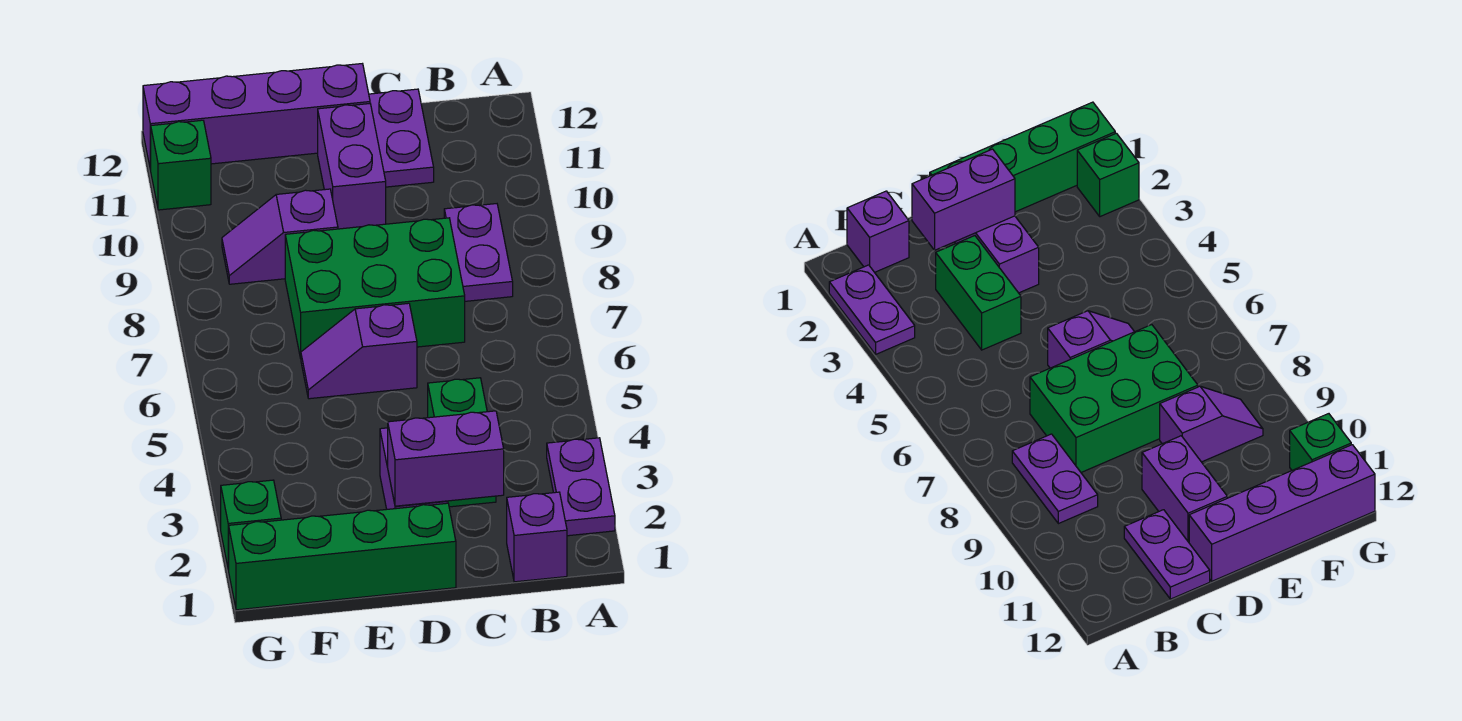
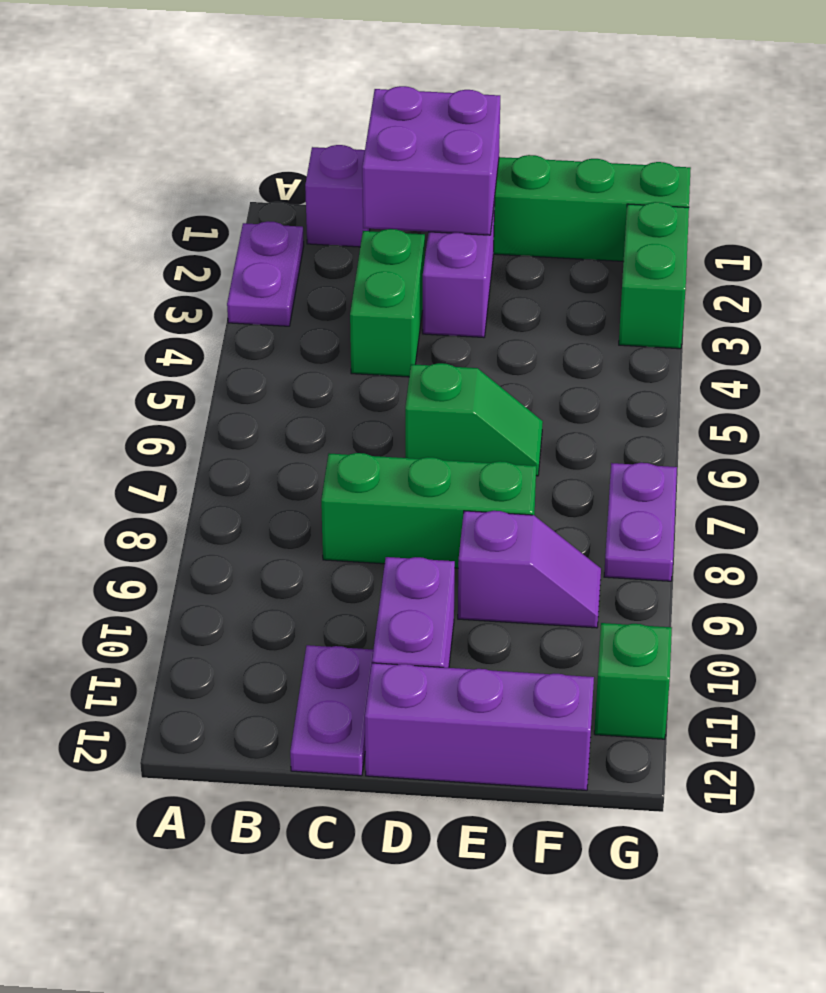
purple plate B8:B9 level 1 -> purple plate G7:G8 level 1
purple brick C2:D2 level 2 -> purple brick C1:D2 level 2
green brick C7:E8 level 1 -> green brick C8:E8 level 1
purple slope D6:E6 level 1 top D -> green slope D6:E6 level 1 top D
purple brick D12:G12 level 1 -> purple brick D12:F12 level 1
green brick G2 level 1 -> green brick G2:G3 level 1

